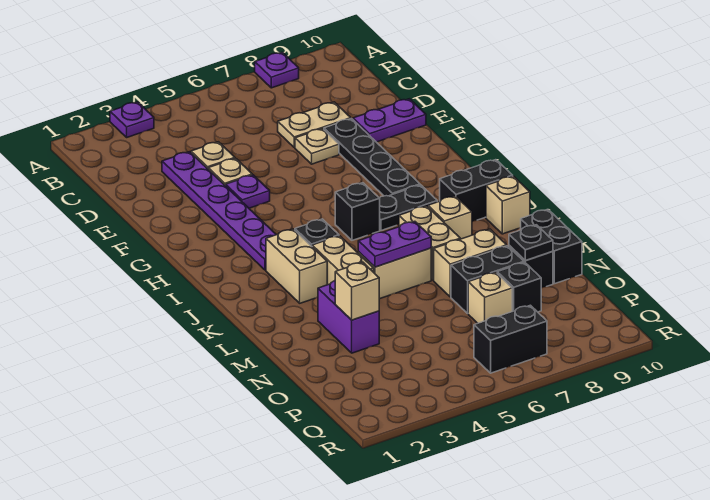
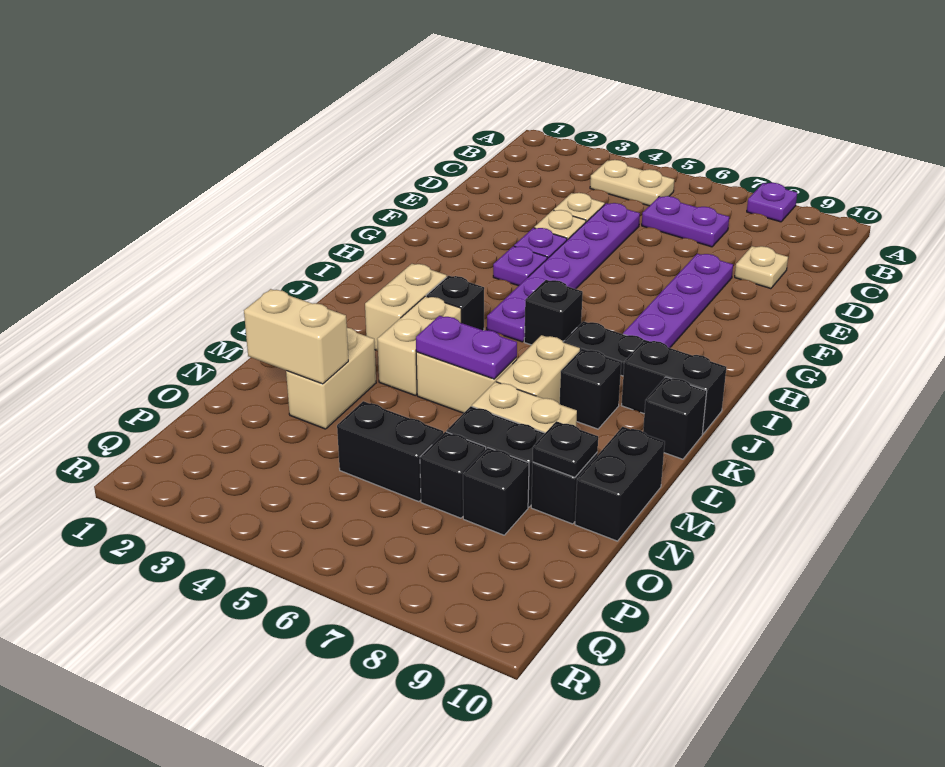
purple plate A3 level 1 -> purple plate G4 level 1
purple plate D3:I3 level 1 -> purple plate D5:I5 level 1
tan plate D7:D8 level 1 -> tan plate B4:B5 level 1
tan plate E7 level 1 -> tan plate D9 level 1
black plate E8:H8 level 1 -> purple plate E8:H8 level 1
purple plate E9:E10 level 1 -> purple plate C6:C7 level 1
tan brick K8 level 1 -> black brick K8 level 1
tan brick K10 level 1 -> black brick K10 level 1
purple brick M3:N3 level 1 -> tan brick M3:N3 level 1
tan brick N3 level 2 -> tan brick N2:N3 level 2
tan brick O7 level 1 -> black brick O7 level 1
black brick Q6:Q7 level 1 -> black brick O5:O6 level 1

